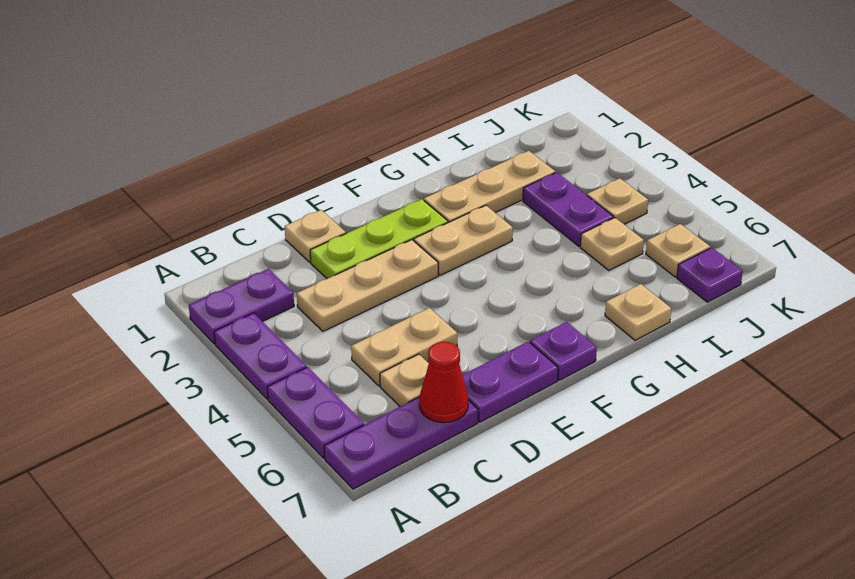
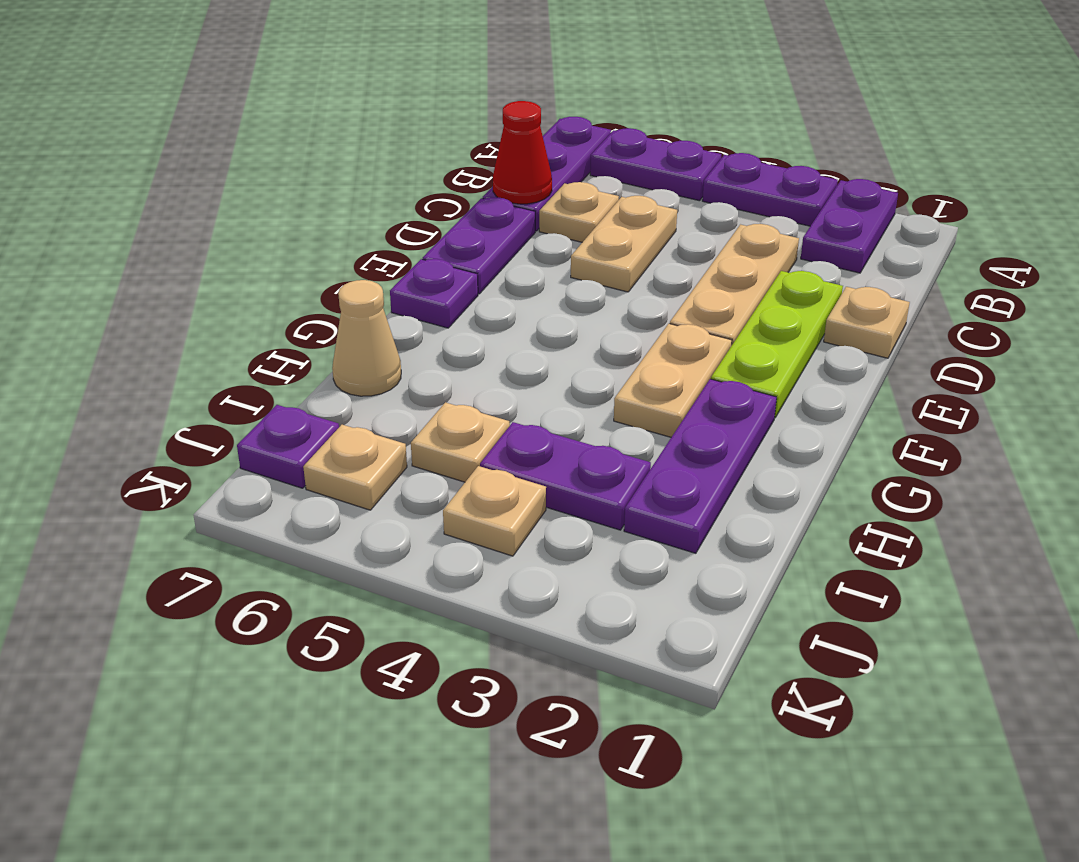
tan plate G2:I2 level 1 -> purple plate G2:I2 level 1
tan plate H7 level 1 -> tan cone H7 level 1

